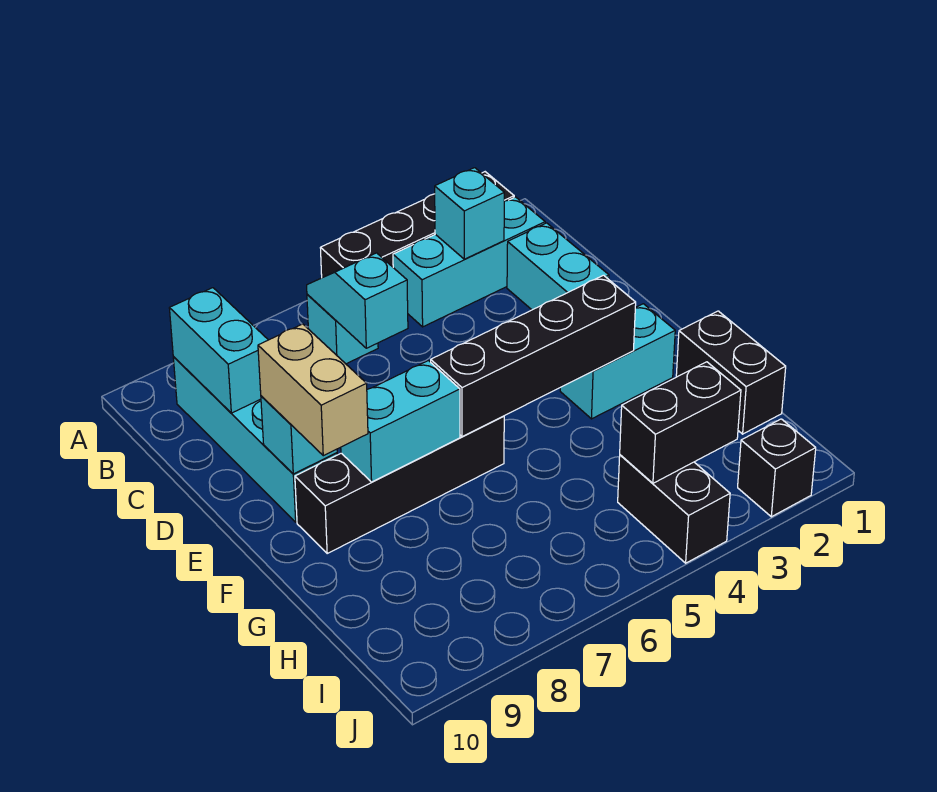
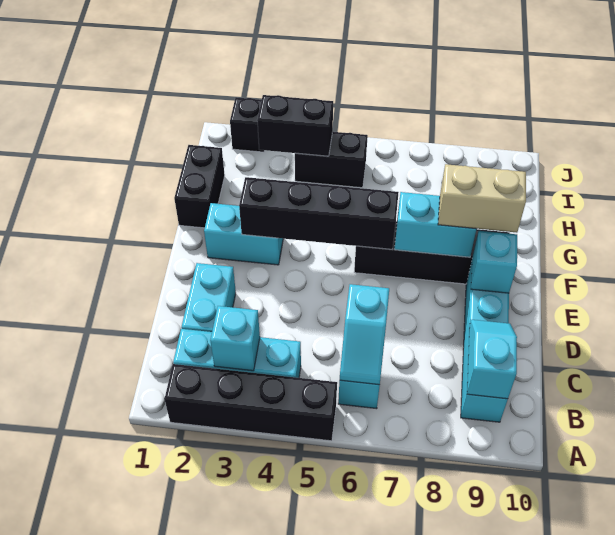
cyan brick B9:C9 level 2 -> cyan slope B9:C9 level 2 top B
tan brick E9:F9 level 3 -> tan brick F8:F9 level 3
black brick I4:J4 level 1 -> black brick I4:I5 level 1

